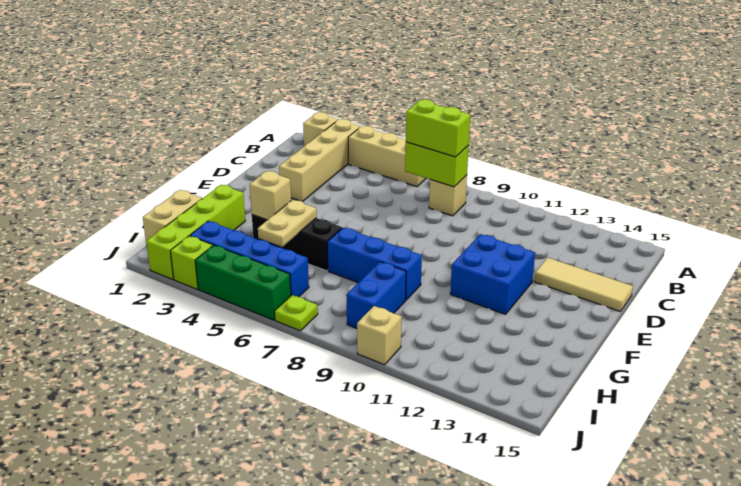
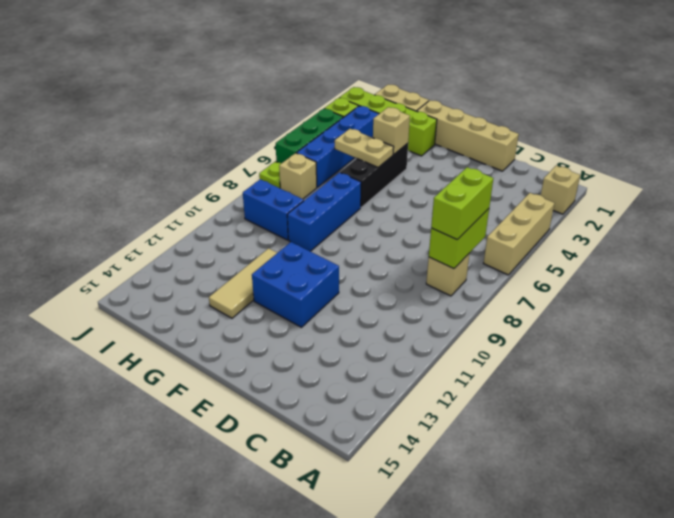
tan brick A3:D3 level 1 -> tan brick D1:G1 level 1
tan tile D13:D15 level 1 -> tan tile G11:G13 level 1
tan brick J10 level 1 -> tan brick I7 level 1

